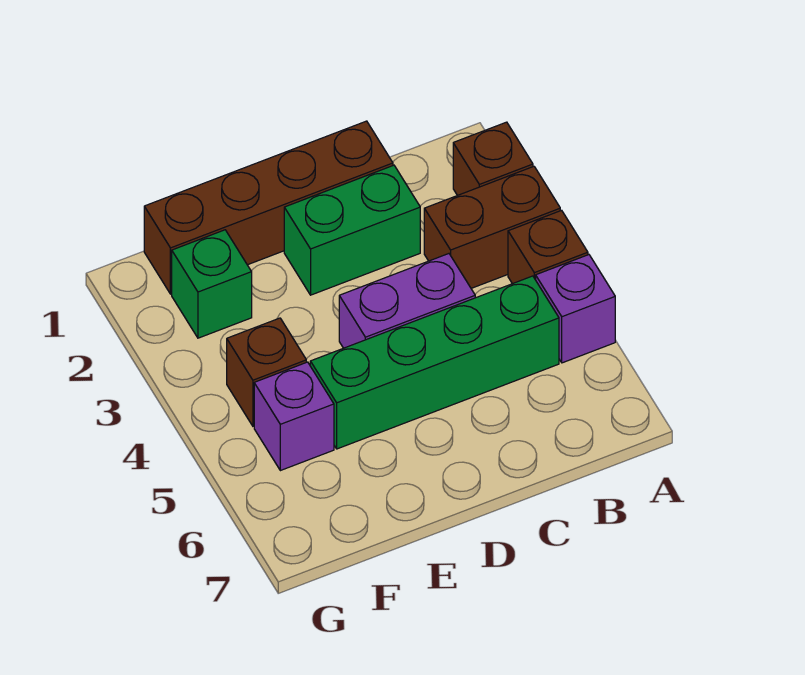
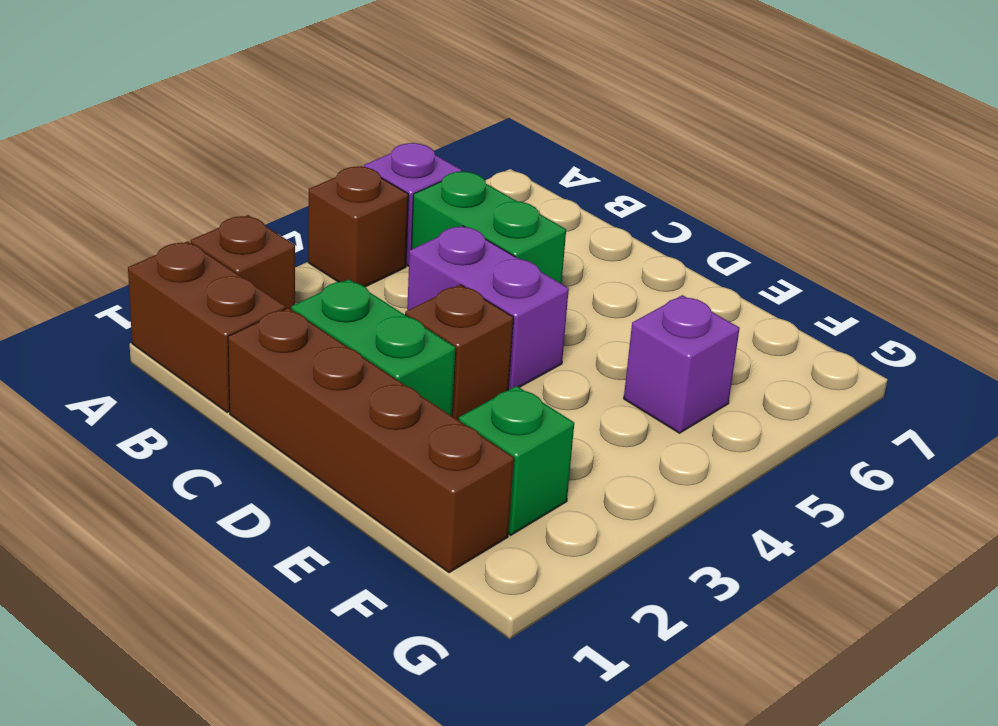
brown brick A3:B3 level 1 -> brown brick A1:B1 level 1
green brick B5:E5 level 1 -> green brick B5:C5 level 1
brown brick F4 level 1 -> brown brick D3 level 1

